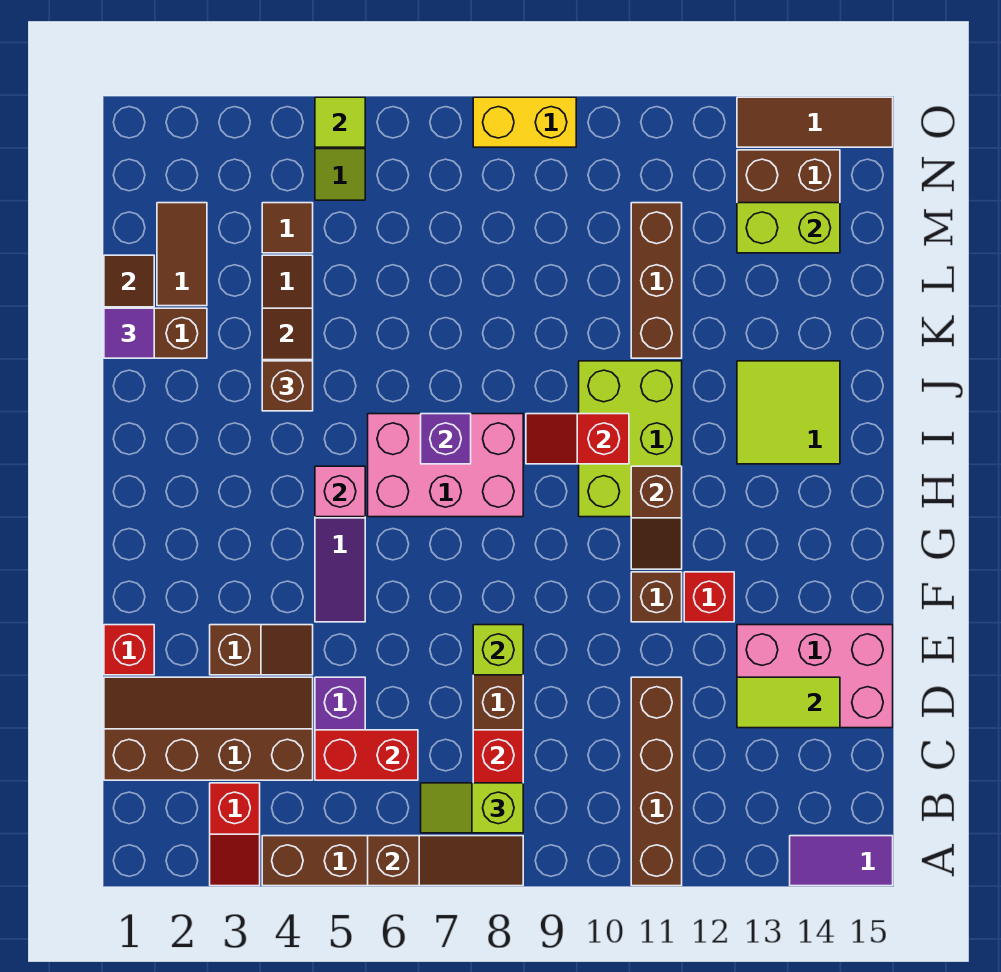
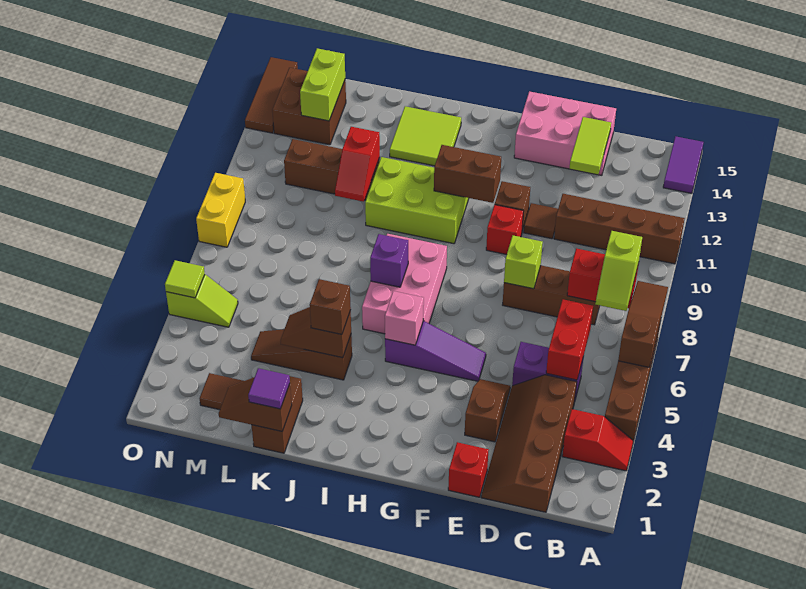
pink brick D13:E15 level 1 -> pink brick D14:F15 level 1
red brick F12 level 1 -> red brick F10 level 1
brown slope G11:H11 level 2 top H -> brown brick G11:H11 level 2
red slope I9:I10 level 2 top 10 -> red slope K10:K11 level 2 top 11
brown tile M4 level 1 -> brown tile E11 level 1

